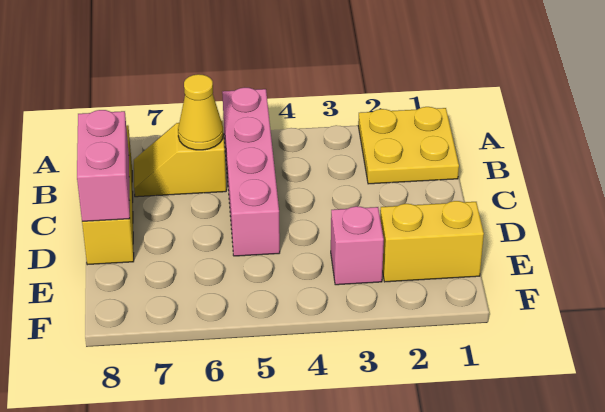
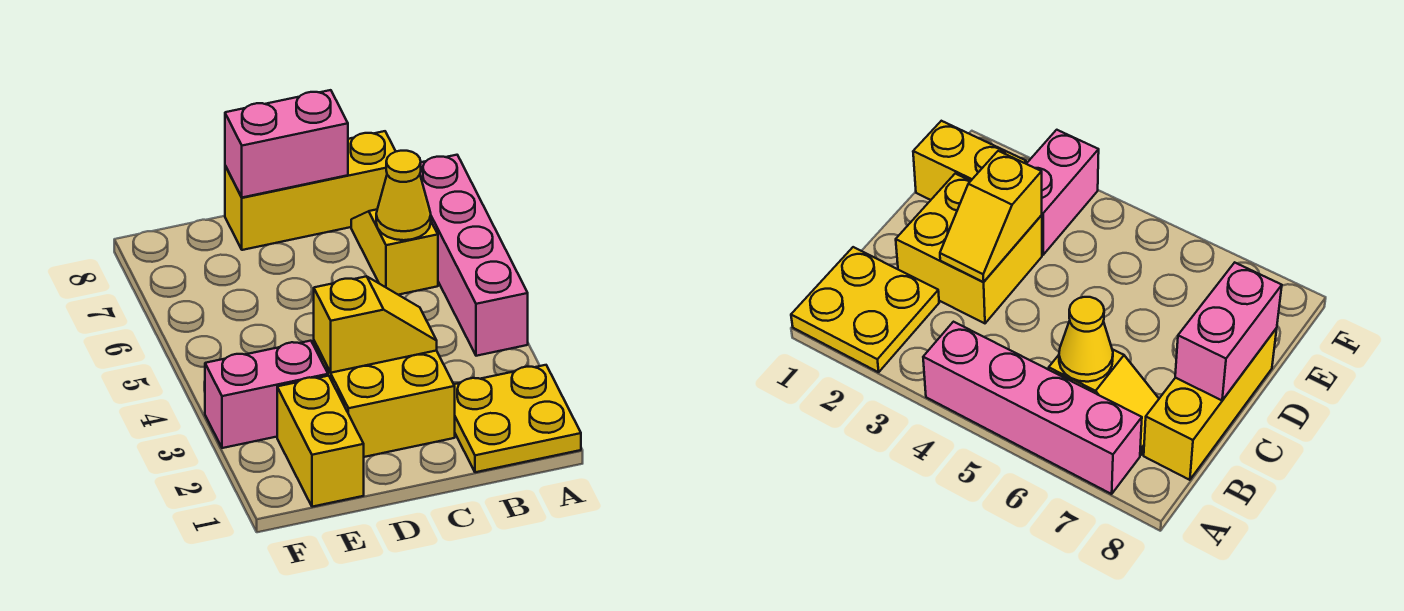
pink brick A5:D5 level 1 -> pink brick A4:A7 level 1
none -> yellow brick C2:D3 level 1
none -> yellow slope C3:D3 level 2 top D
pink brick E3 level 1 -> pink brick E3:F3 level 1

